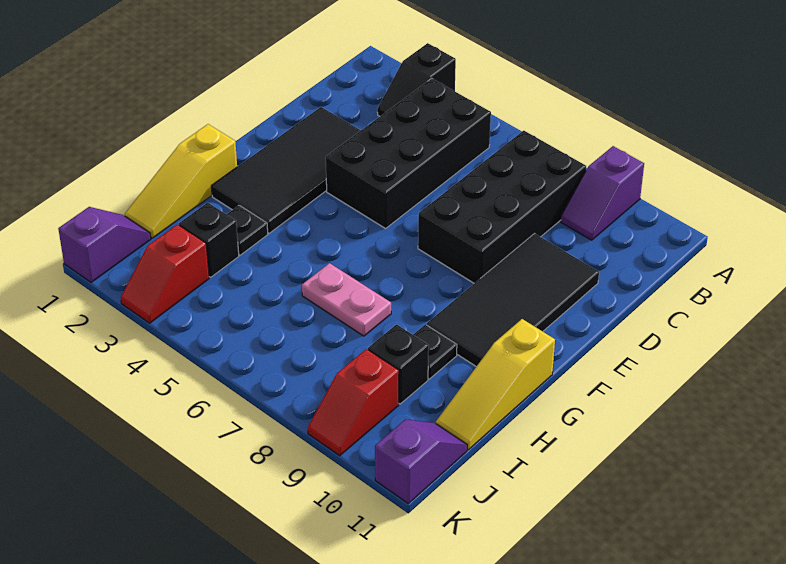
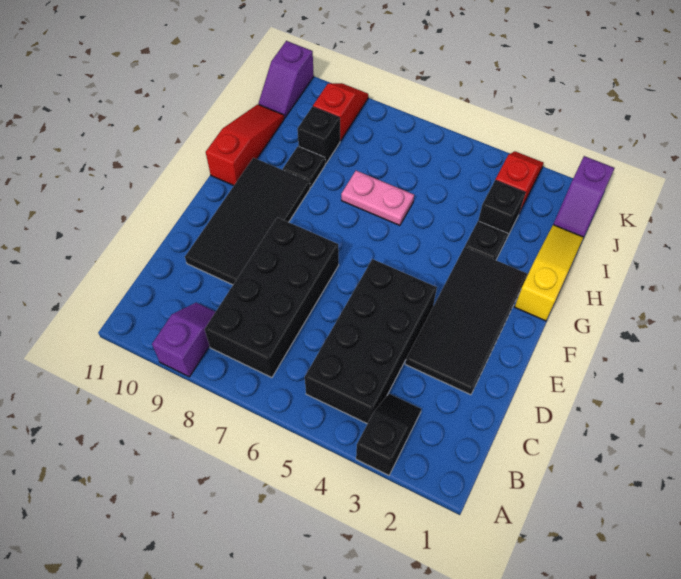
yellow slope G11:I11 level 1 top G -> red slope G11:I11 level 1 top G

